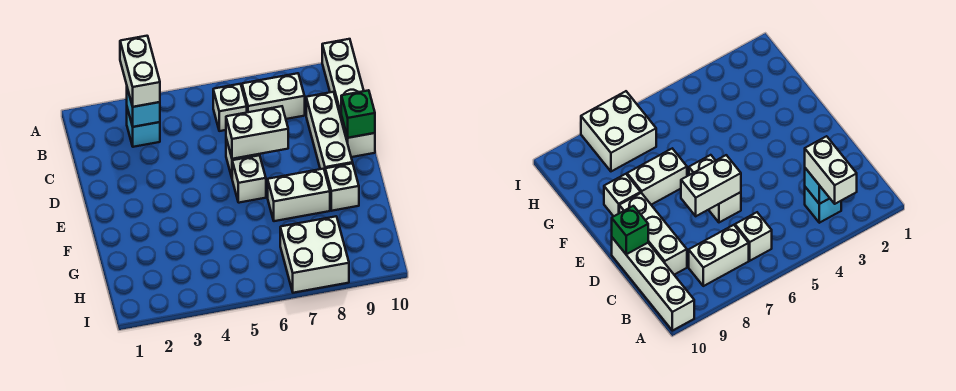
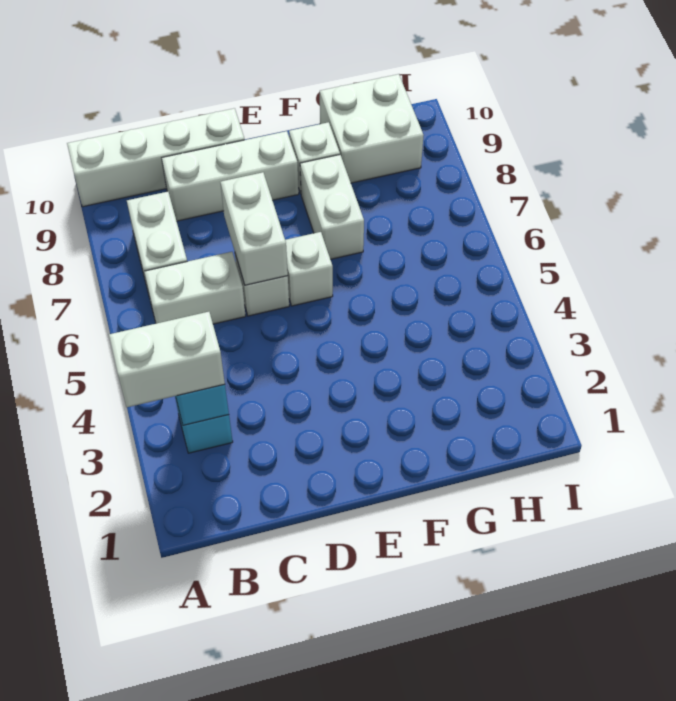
white brick B6 level 1 -> white brick B6:C6 level 1
green brick D10 level 2 -> none
white brick H7:I8 level 1 -> white brick G9:H10 level 1

